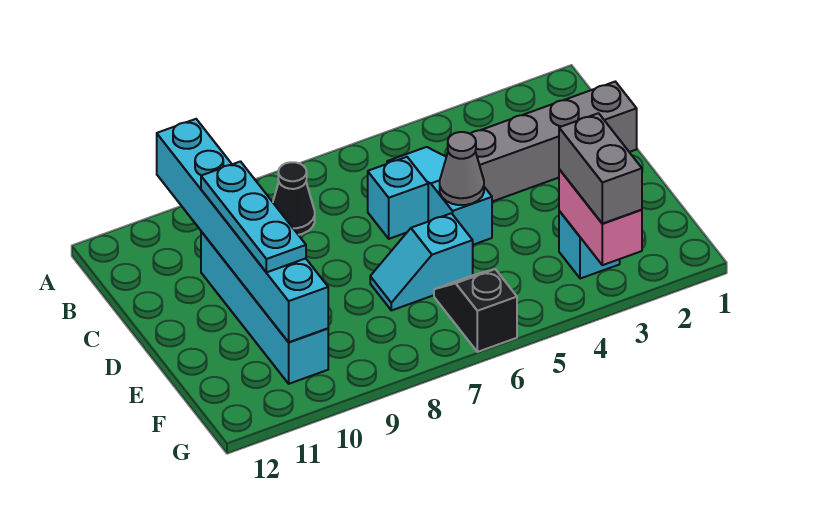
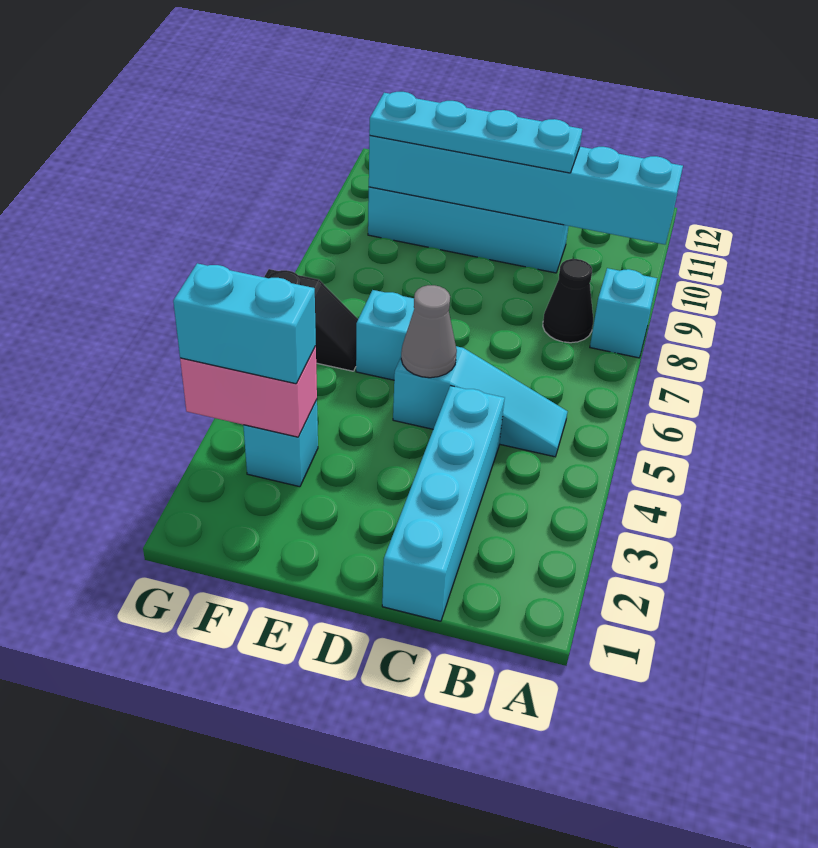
grey brick C1:C4 level 1 -> cyan brick C1:C4 level 1
cyan brick C6 level 1 -> cyan brick A8 level 1
cyan plate C10:E10 level 3 -> cyan plate C10:F10 level 3
grey brick F3:G3 level 3 -> cyan brick F3:G3 level 3

